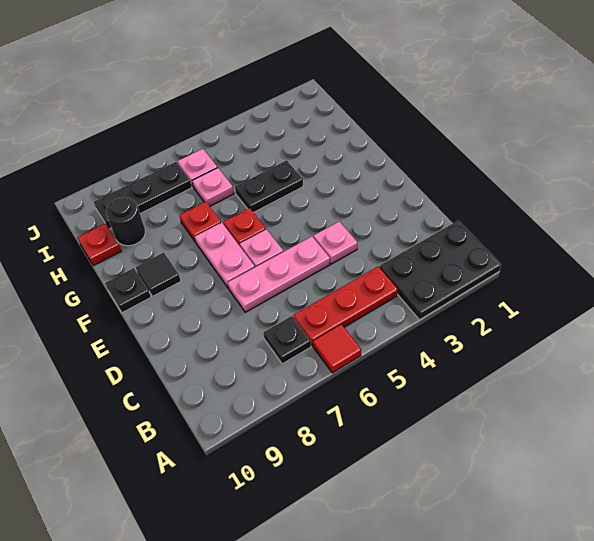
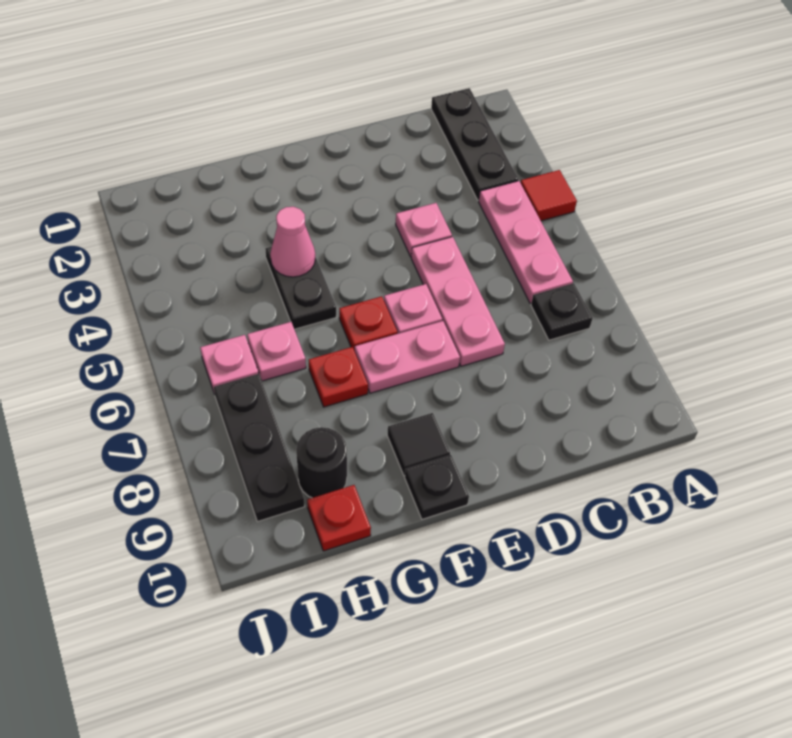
black plate A1:B3 level 1 -> black plate B1:B3 level 1
red tile A6 level 1 -> red tile A4 level 1
red plate B4:B6 level 1 -> pink plate B4:B6 level 1
none -> pink cone G4 level 2

